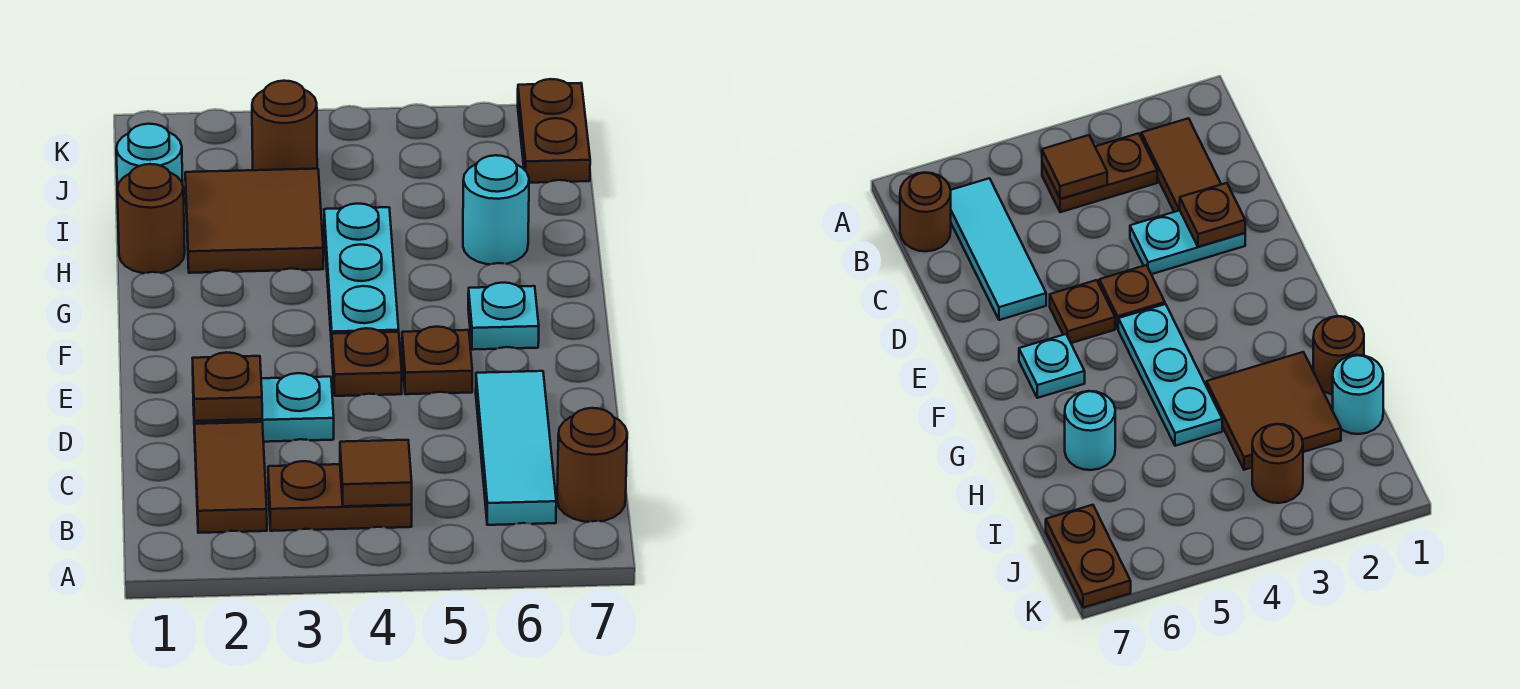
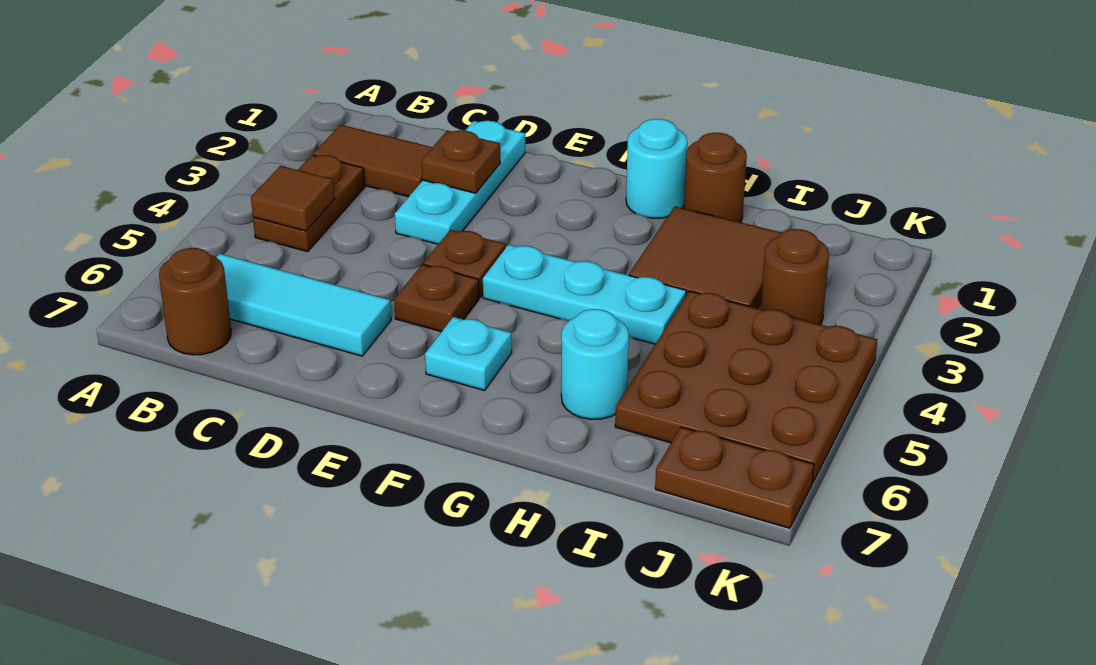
cyan plate D2:D3 level 1 -> cyan plate D1:D3 level 1
cyan round brick I1 level 1 -> cyan round brick G1 level 1
none -> brown plate I4:K6 level 1

